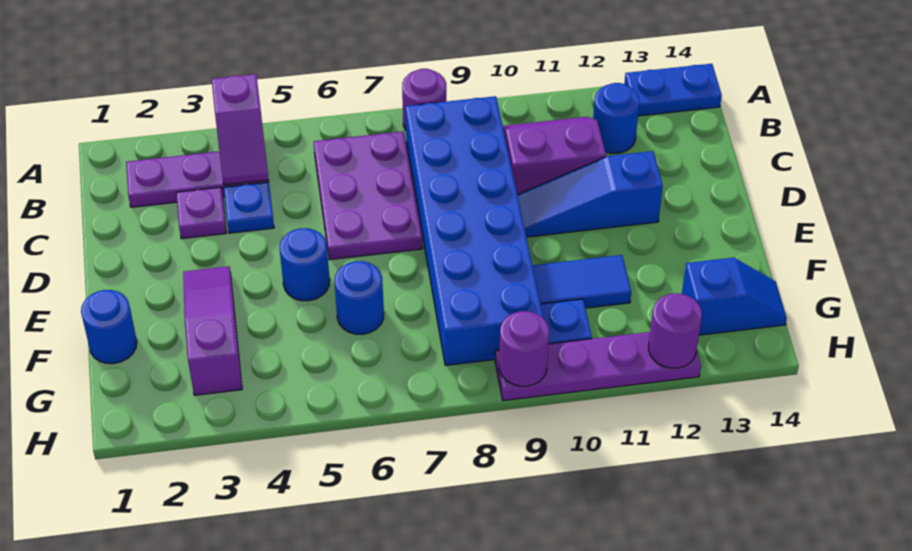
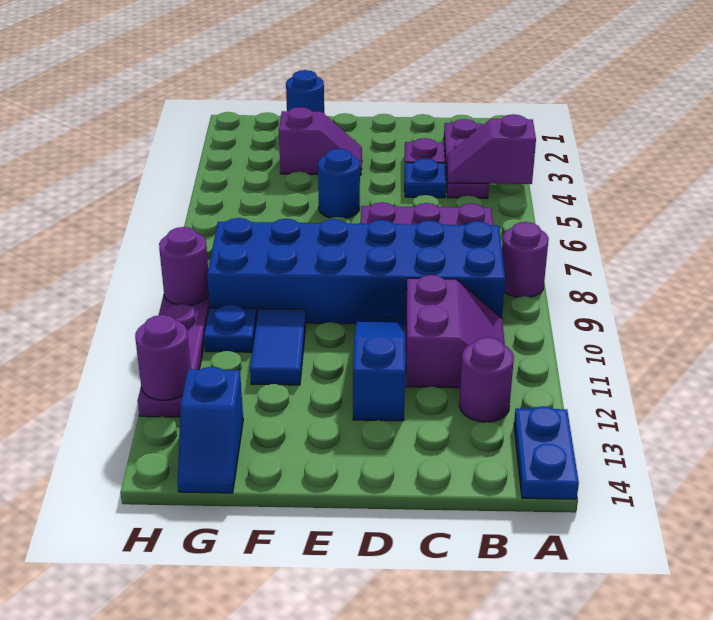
blue round brick B12 level 1 -> purple round brick B12 level 1
purple slope E3:G3 level 1 top G -> purple slope E3:F3 level 1 top F
blue round brick F6 level 1 -> none

